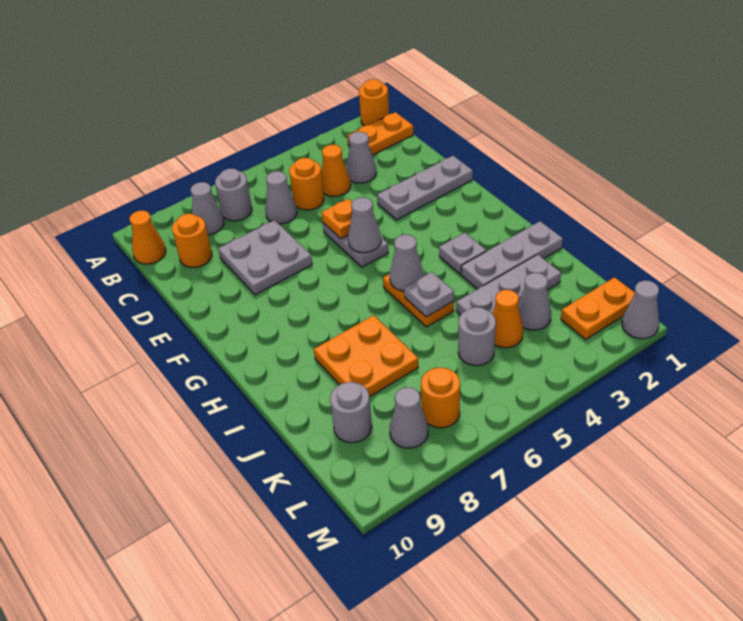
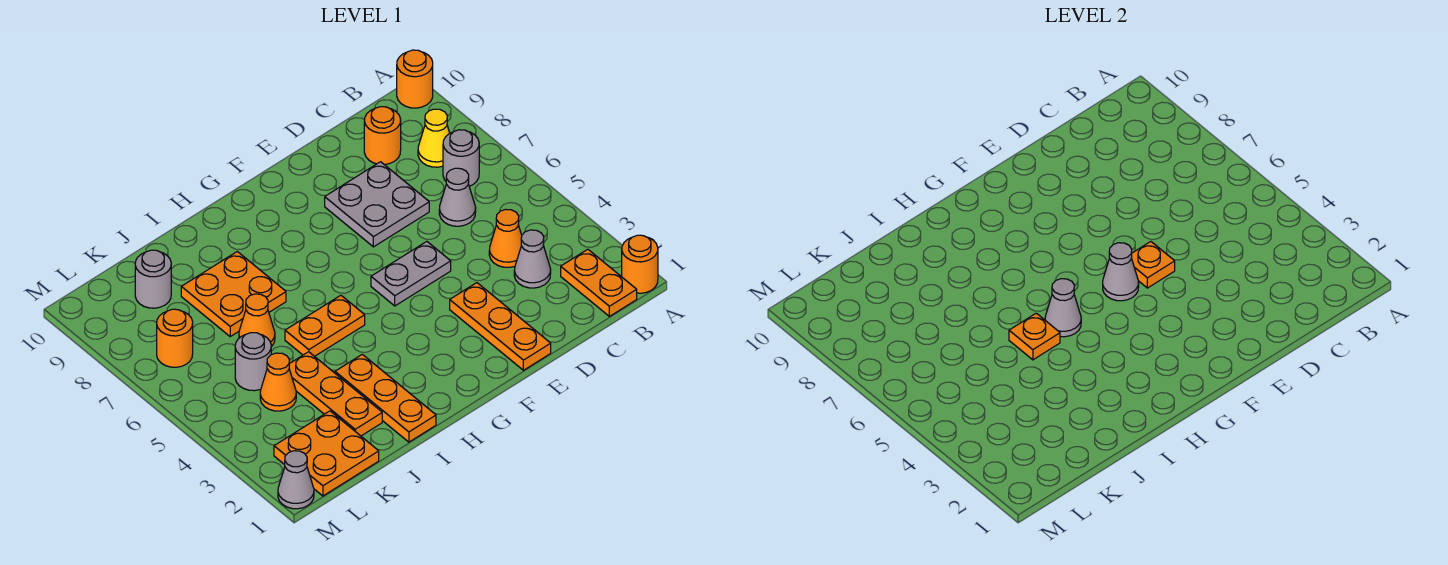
grey cone B8 level 1 -> yellow cone B8 level 1
orange cone B10 level 1 -> orange cone J6 level 1
orange round brick C5 level 1 -> orange round brick A10 level 1
grey plate E1:E3 level 1 -> orange plate E1:E3 level 1
grey plate H3 level 1 -> none
grey plate I1:I3 level 1 -> orange plate I1:I3 level 1
grey plate I5 level 2 -> orange plate I5 level 2
grey plate J2:J4 level 1 -> orange plate J2:J4 level 1
grey cone K3 level 1 -> none
orange plate L1:L2 level 1 -> orange plate K1:L2 level 1
grey cone L8 level 1 -> none

